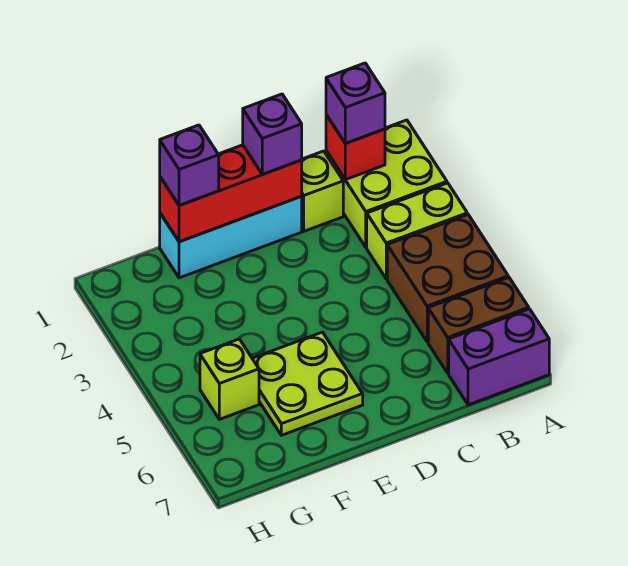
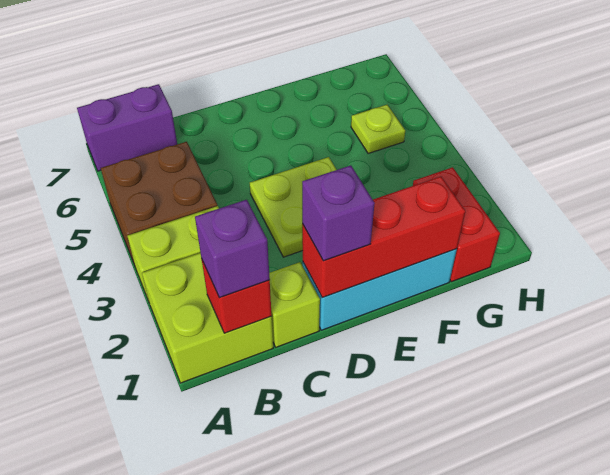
brown brick A6:B6 level 1 -> none
lime plate E5:F6 level 1 -> lime plate D3:E4 level 1
purple brick F1 level 3 -> none
none -> red brick G1:G2 level 1
lime brick G5 level 1 -> lime plate G5 level 1

